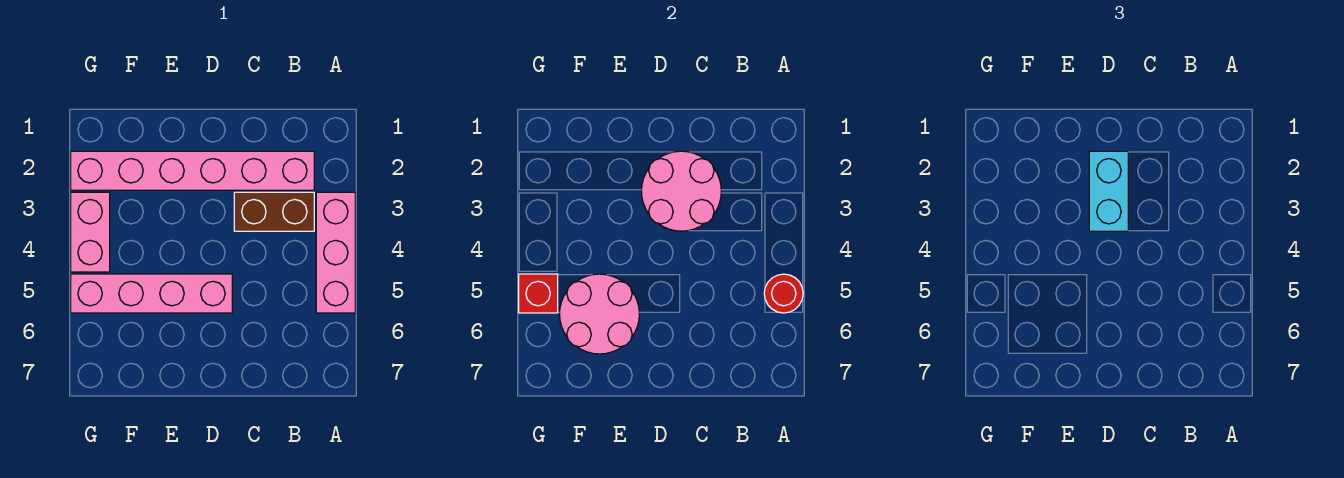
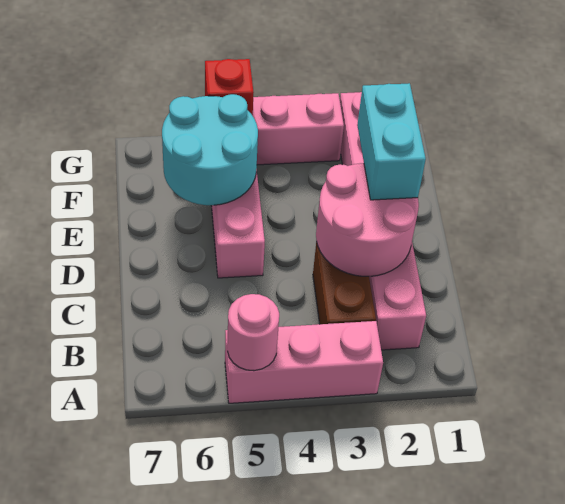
red round brick A5 level 2 -> pink round brick A5 level 2
cyan brick D2:D3 level 3 -> cyan brick D2:E2 level 3
pink round brick E5:F6 level 2 -> cyan round brick E5:F6 level 2

